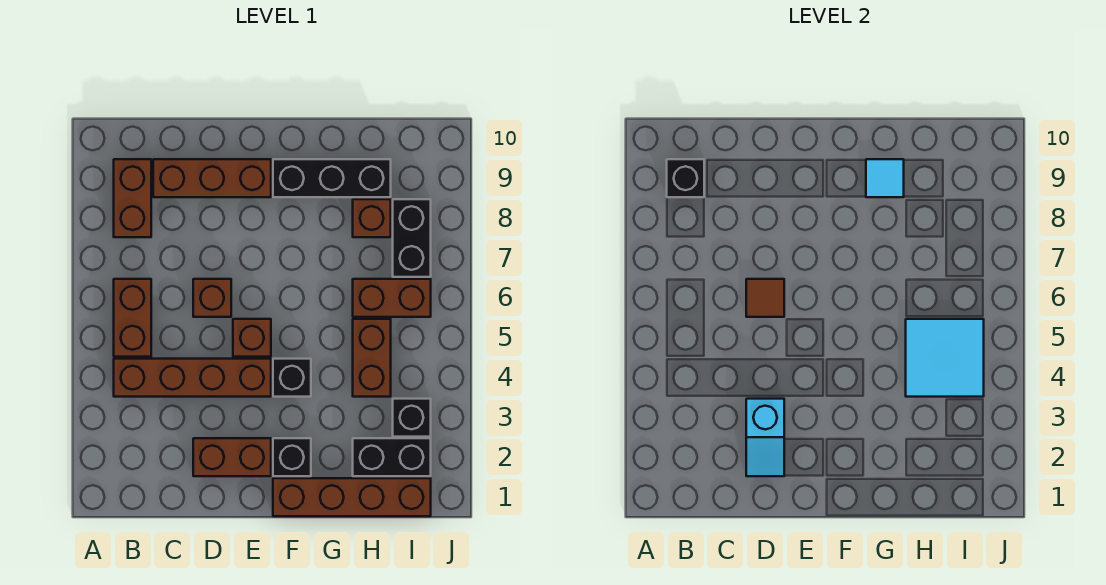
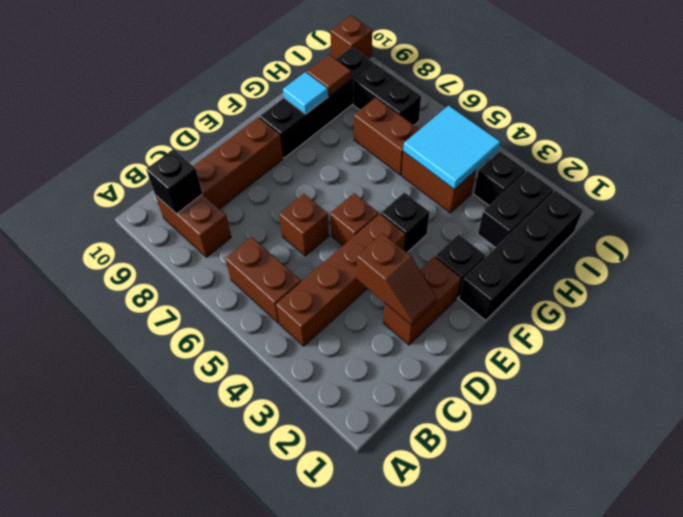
cyan slope D2:D3 level 2 top 3 -> brown slope D2:D3 level 2 top 3
brown tile D6 level 2 -> brown tile H9 level 2
brown brick F1:I1 level 1 -> black brick F1:I1 level 1
black brick F9:H9 level 1 -> black brick F9:I9 level 1
brown brick H6:I6 level 1 -> brown brick H6:H7 level 1
brown brick H8 level 1 -> brown brick J10 level 1

